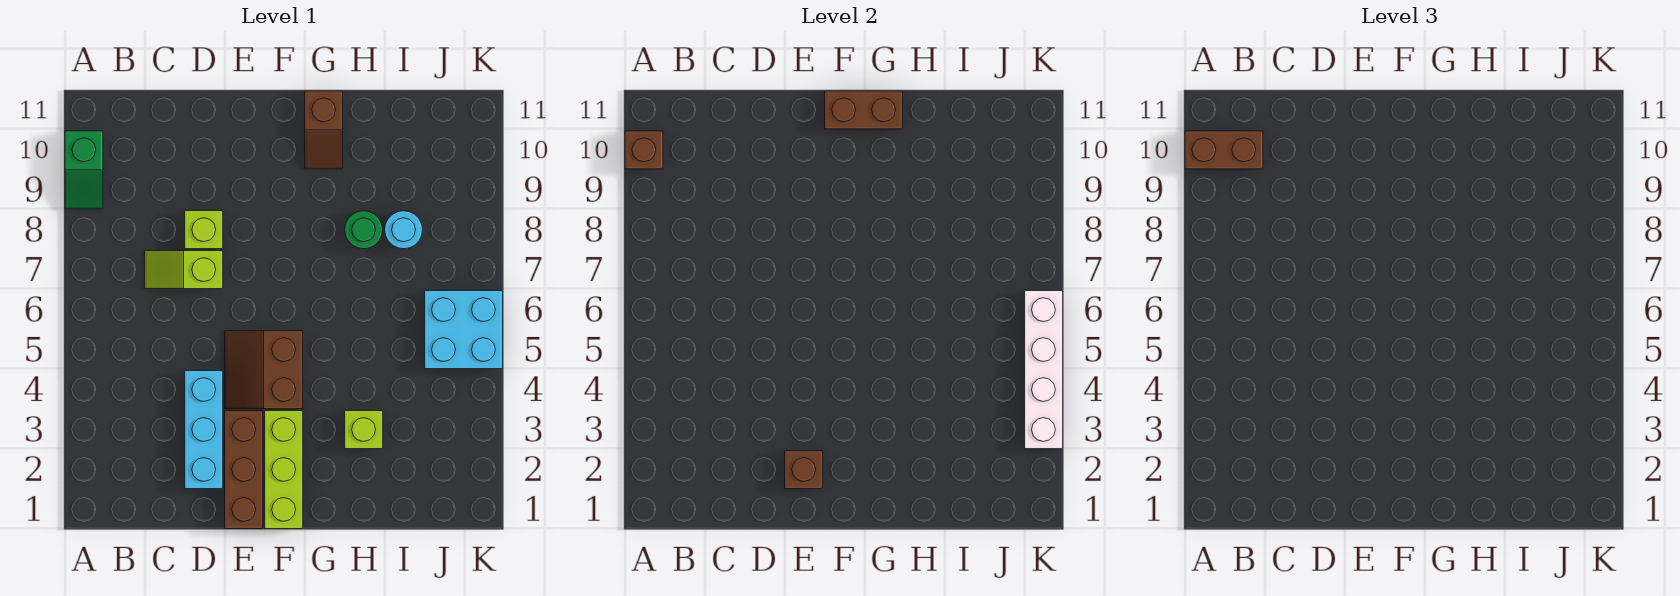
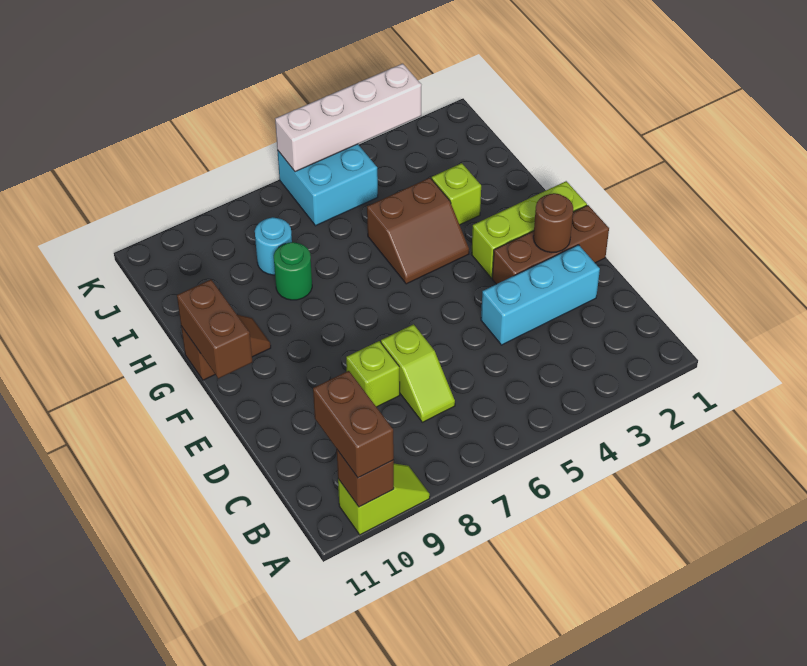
green slope A9:A10 level 1 top 10 -> lime slope A9:A10 level 1 top 10
brown brick E2 level 2 -> brown round brick E2 level 2
brown slope E4:F5 level 1 top F -> brown slope G4:H5 level 1 top H

